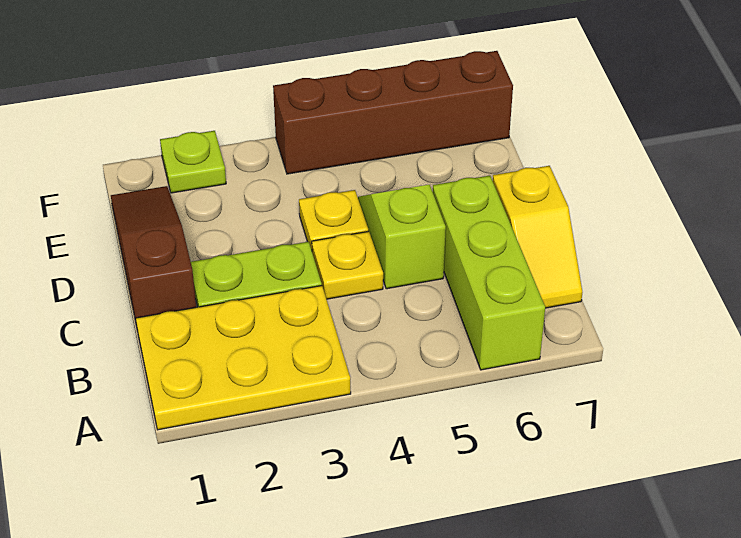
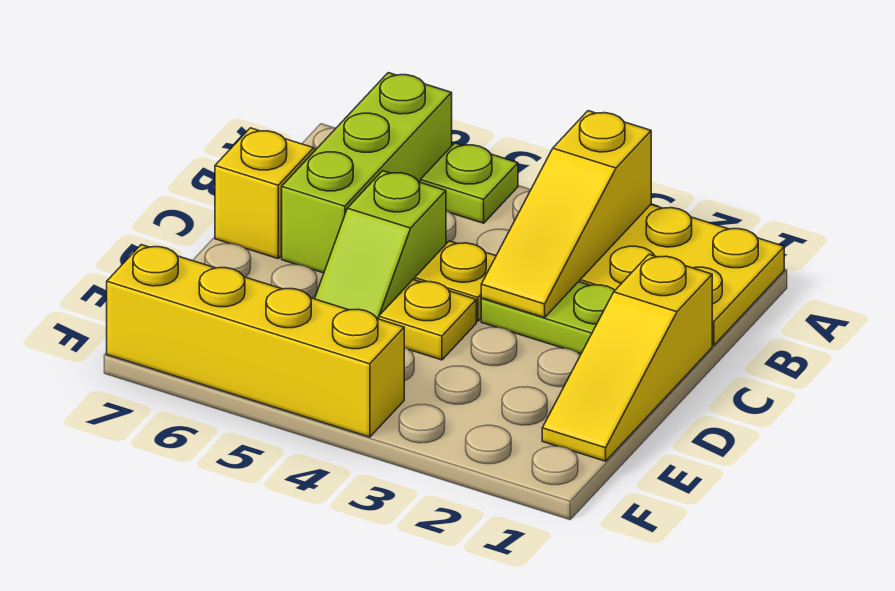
none -> yellow slope A3:C3 level 2 top A
brown slope C1:E1 level 1 top C -> yellow slope C1:E1 level 1 top C
lime plate F2 level 1 -> lime plate A5 level 1
brown brick F4:F7 level 1 -> yellow brick F4:F7 level 1

